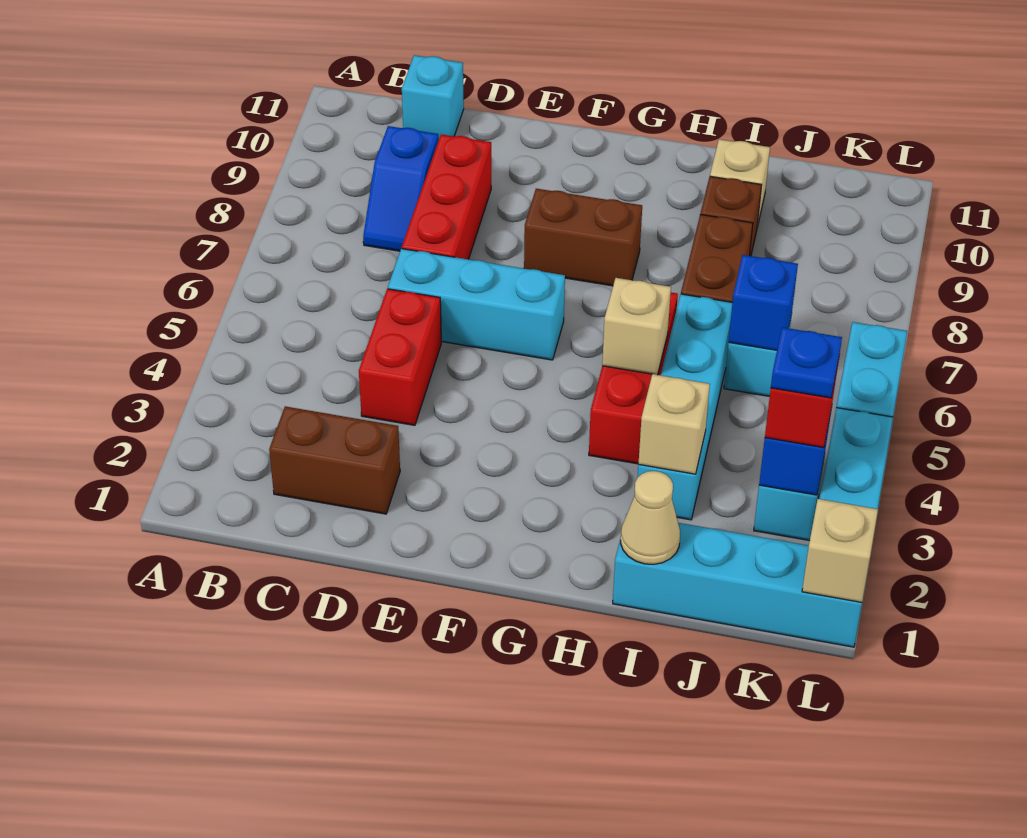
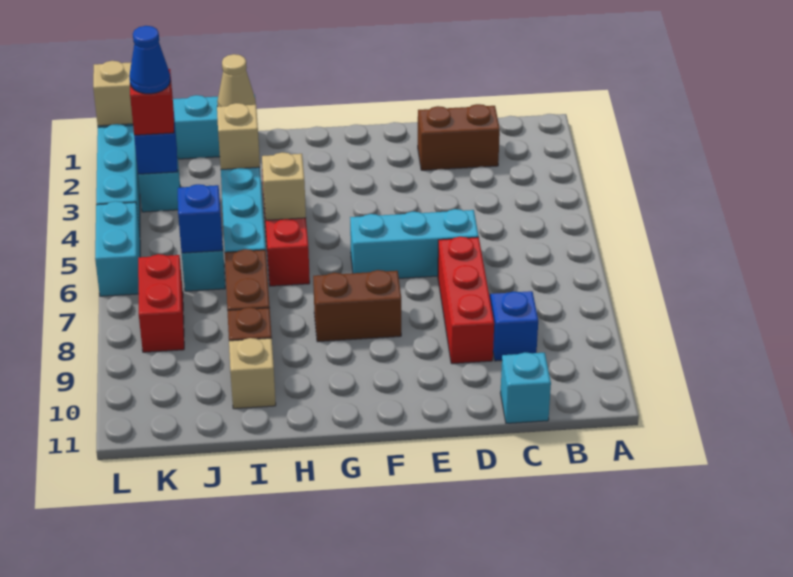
red brick D4:D5 level 1 -> red brick K7:K8 level 1
blue plate K3 level 4 -> blue cone K3 level 4

